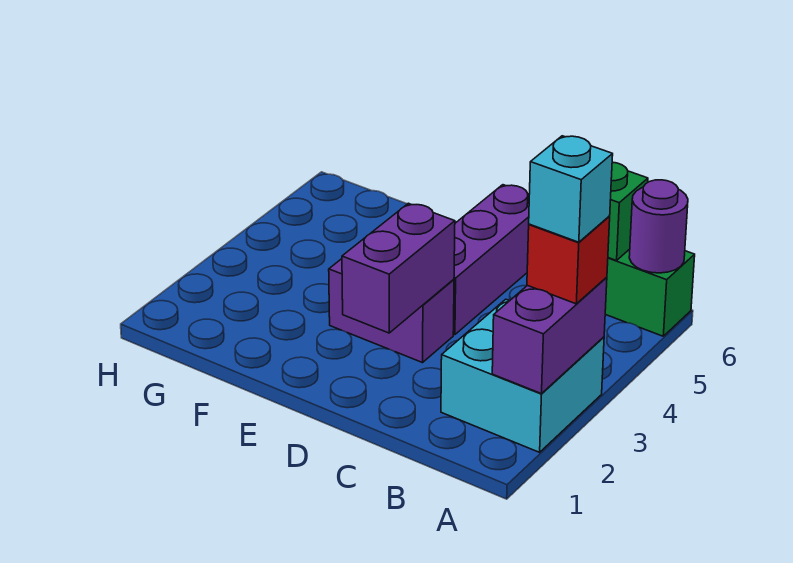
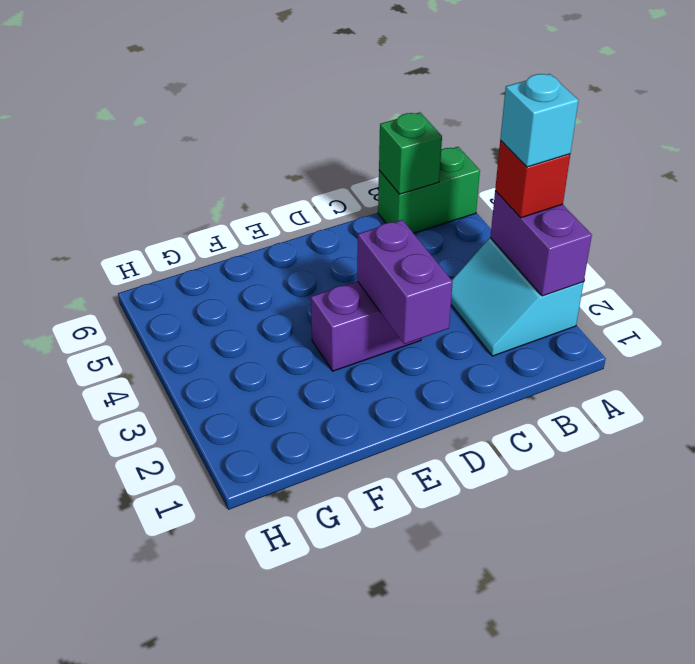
cyan brick A2:B3 level 1 -> cyan slope A2:B3 level 1 top A
purple round brick A6 level 2 -> none
purple brick D4:D6 level 1 -> none

